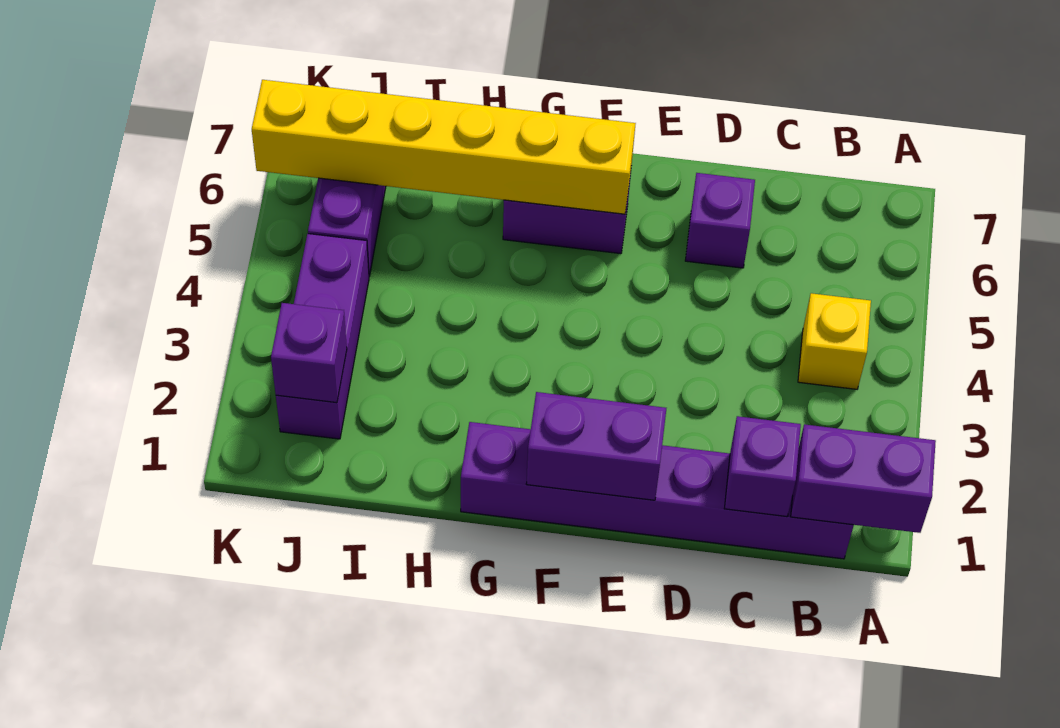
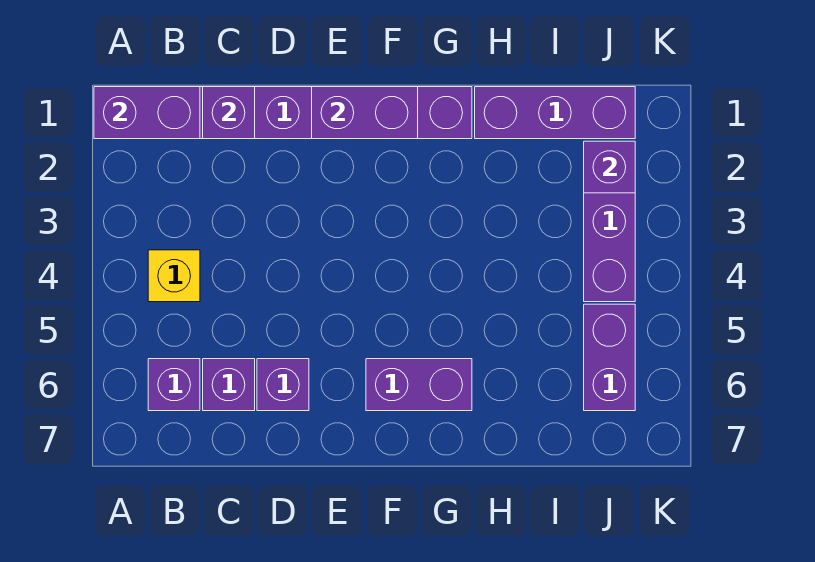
none -> purple brick B6 level 1
none -> purple brick C6 level 1
yellow brick F6:K6 level 2 -> none
none -> purple brick H1:J1 level 1

